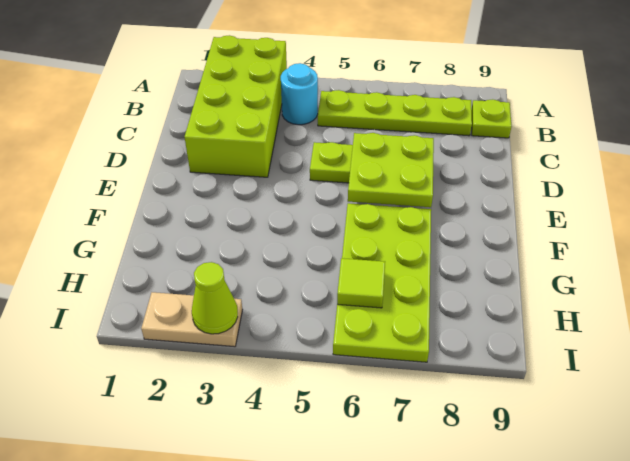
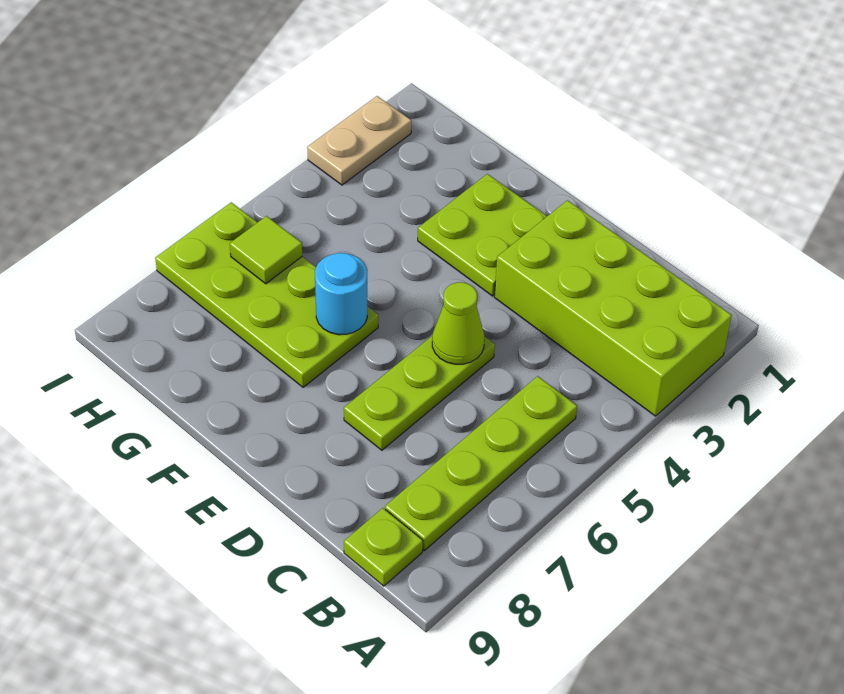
cyan round brick B4 level 1 -> cyan round brick F6 level 2
lime plate D6:E7 level 2 -> lime plate E2:F3 level 1
lime cone I3 level 2 -> lime cone D5 level 2

